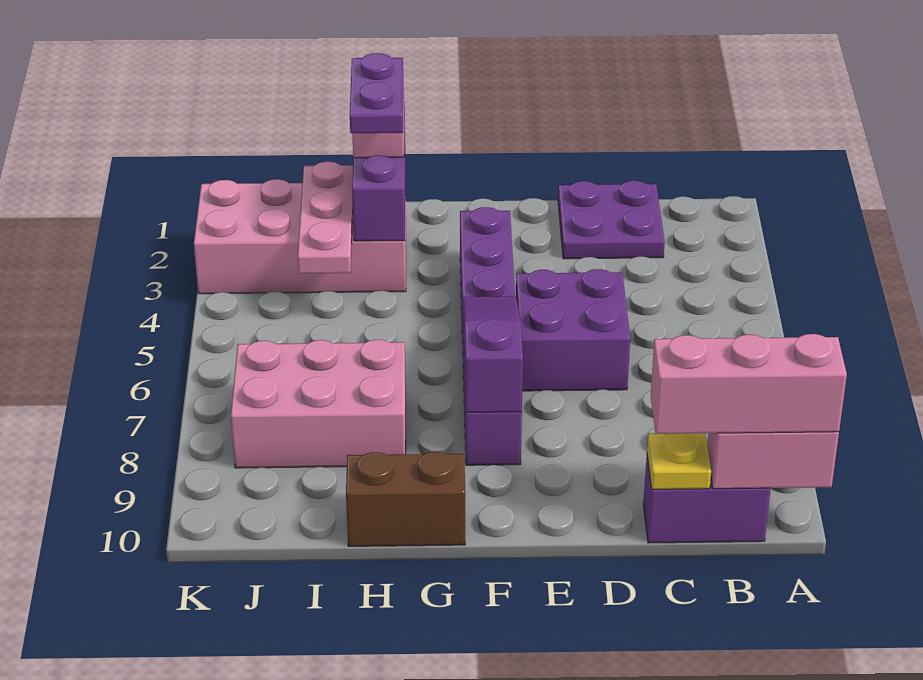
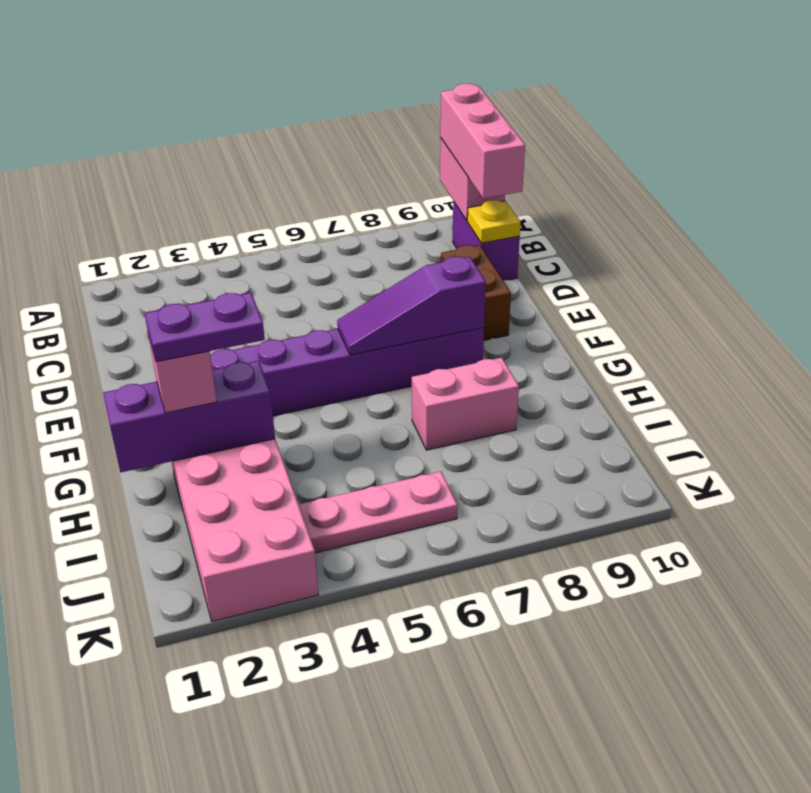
purple plate C1:D2 level 1 -> none
purple brick D5:E6 level 1 -> none
brown brick G10:H10 level 1 -> brown brick D9:E9 level 1
pink brick H7:J8 level 1 -> pink brick H7:H8 level 1
pink plate I2:I4 level 2 -> pink plate J4:J6 level 1

